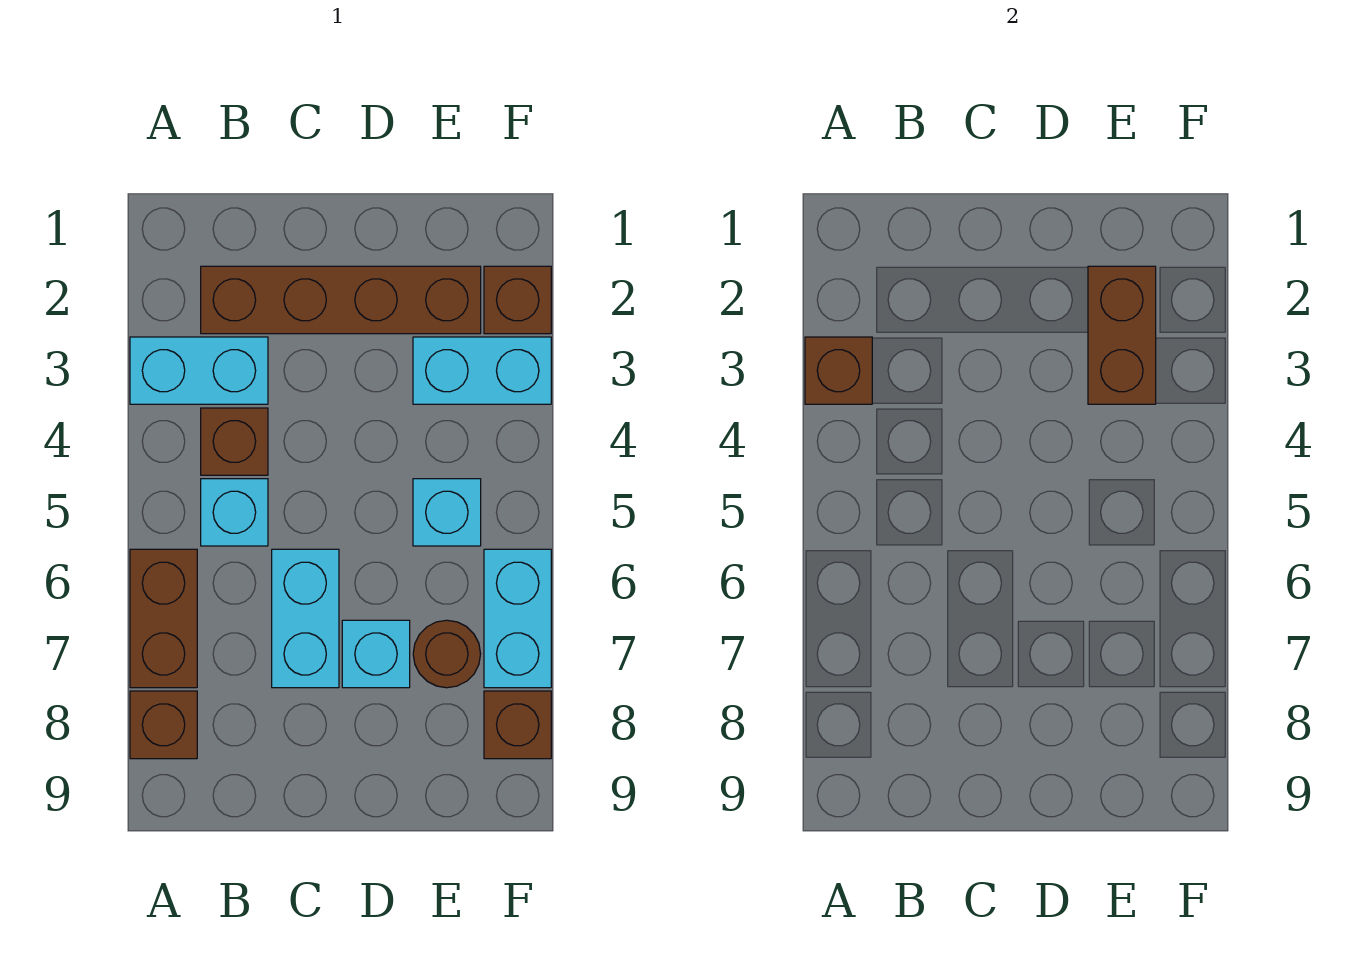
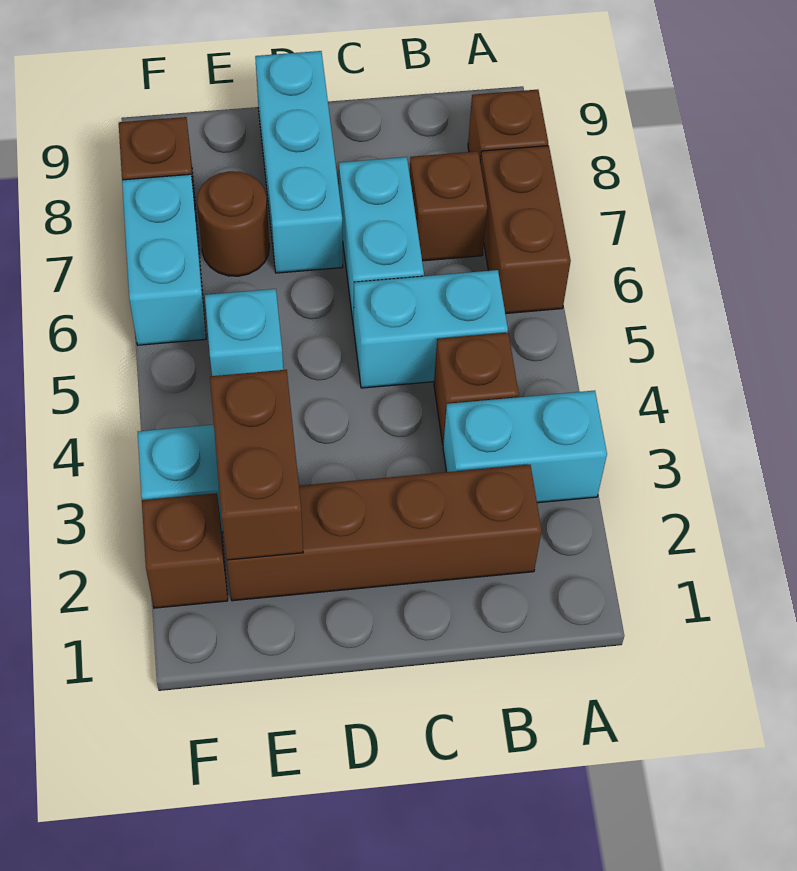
brown brick A3 level 2 -> brown brick B7 level 1
cyan brick B5 level 1 -> cyan brick B5:C5 level 1
cyan brick D7 level 1 -> cyan brick D7:D9 level 1

